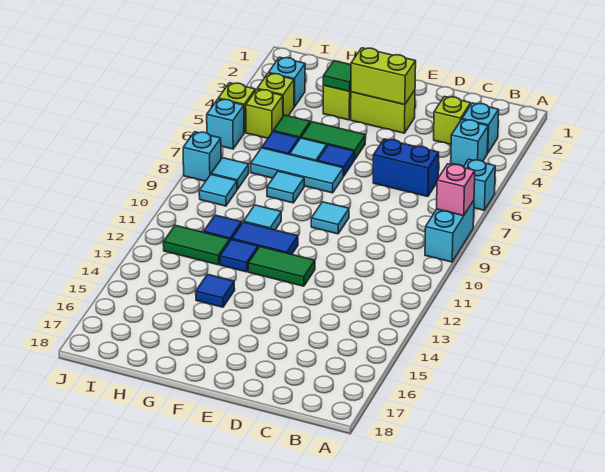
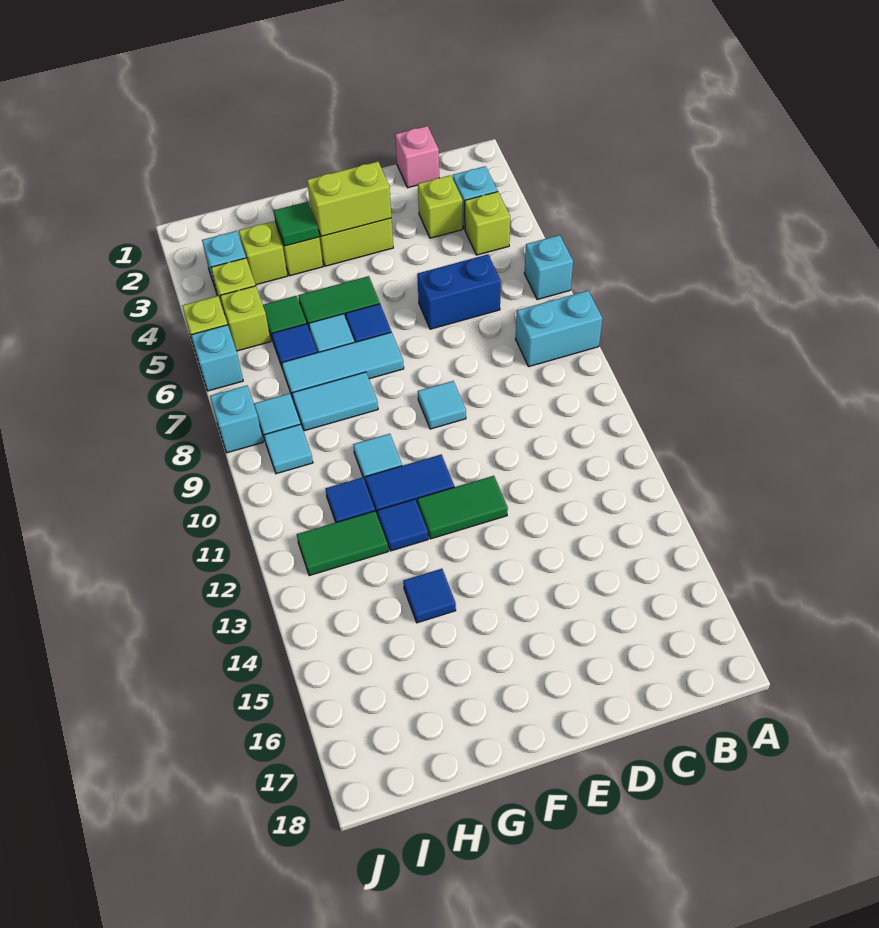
cyan brick A8:A9 level 1 -> cyan brick A8:B8 level 1
pink brick A8 level 2 -> pink brick C1 level 1
cyan brick B4 level 1 -> lime brick B4 level 1
cyan tile G8 level 1 -> cyan tile G8:H8 level 1
none -> lime brick H3 level 1

